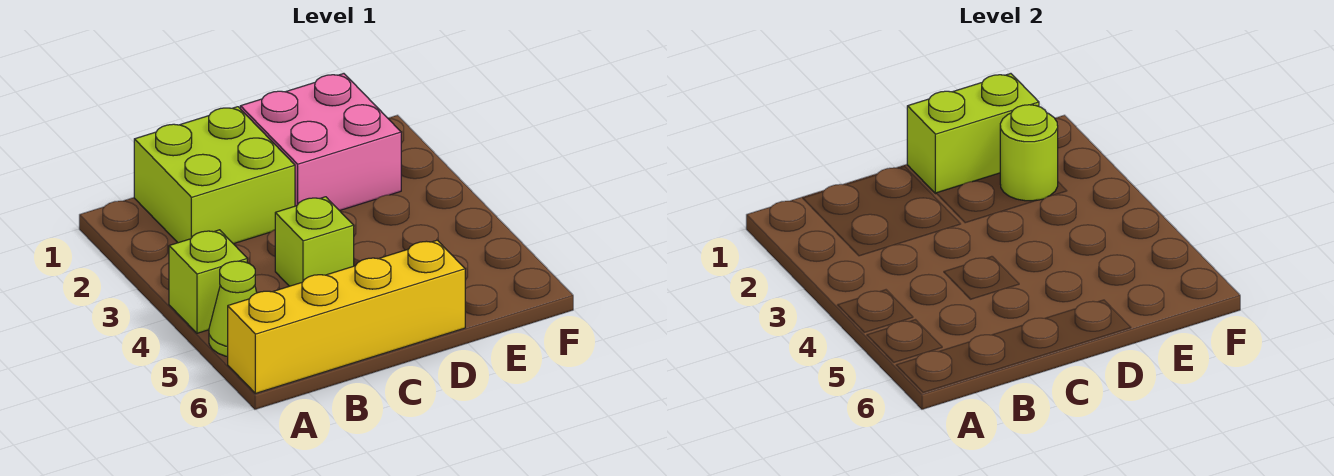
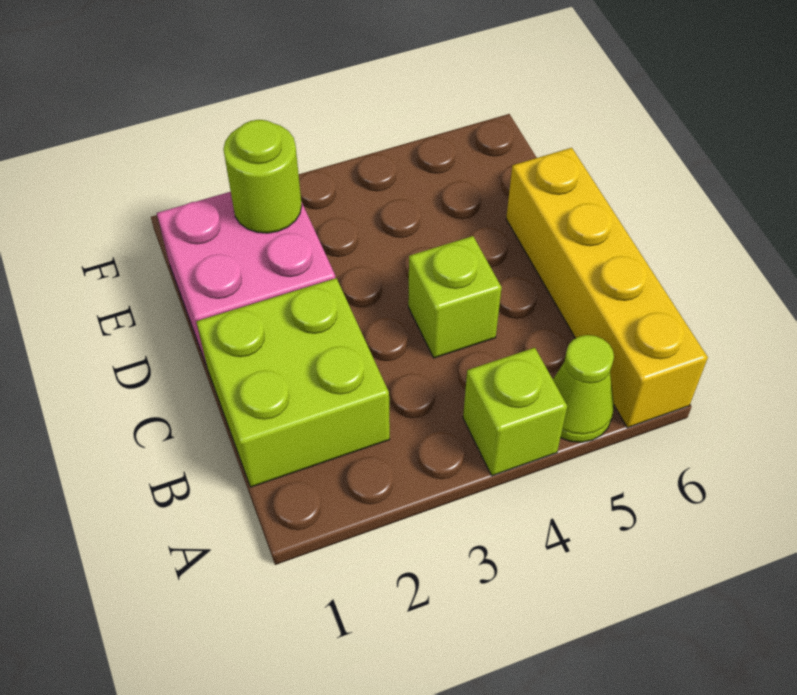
lime brick D1:E1 level 2 -> none

